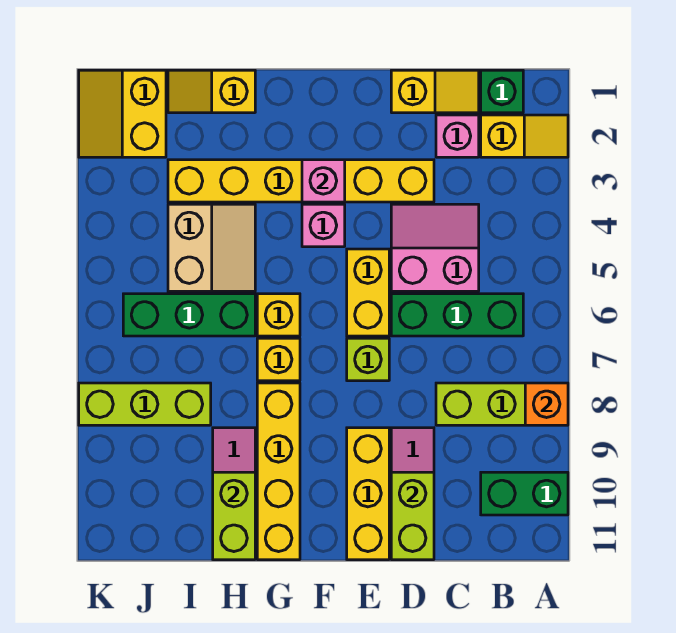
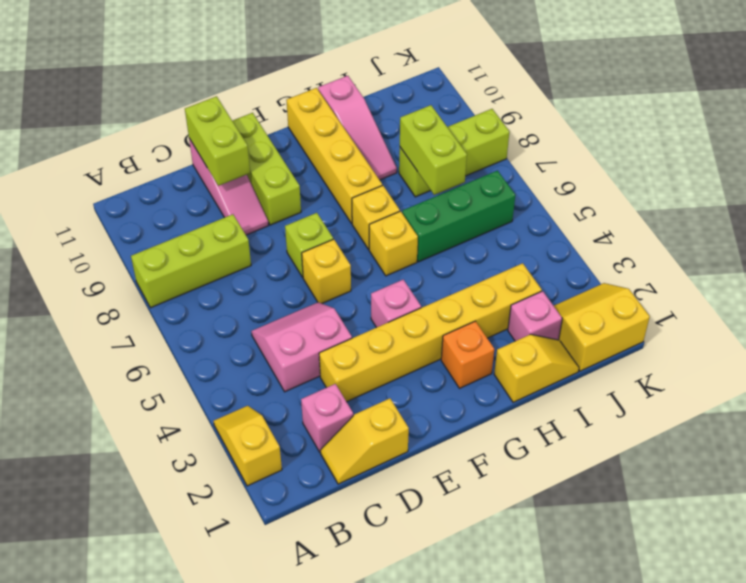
yellow slope A2:B2 level 1 top B -> yellow slope A2:A3 level 1 top 2
orange brick A8 level 2 -> orange brick G2 level 1
green brick A10:B10 level 1 -> none
green brick B1 level 1 -> none
green brick B6:D6 level 1 -> none
pink slope C4:D5 level 1 top 5 -> pink slope C4:D5 level 1 top 4
yellow brick E5:E6 level 1 -> yellow brick E6 level 1
yellow brick E9:E11 level 1 -> lime brick E9:E11 level 1
pink brick F3 level 2 -> pink brick I2 level 1
tan slope H4:I5 level 1 top I -> none
lime brick H10:H11 level 2 -> lime brick I7:I8 level 2
yellow slope J1:K2 level 1 top J -> yellow slope J1:K2 level 1 top 1

